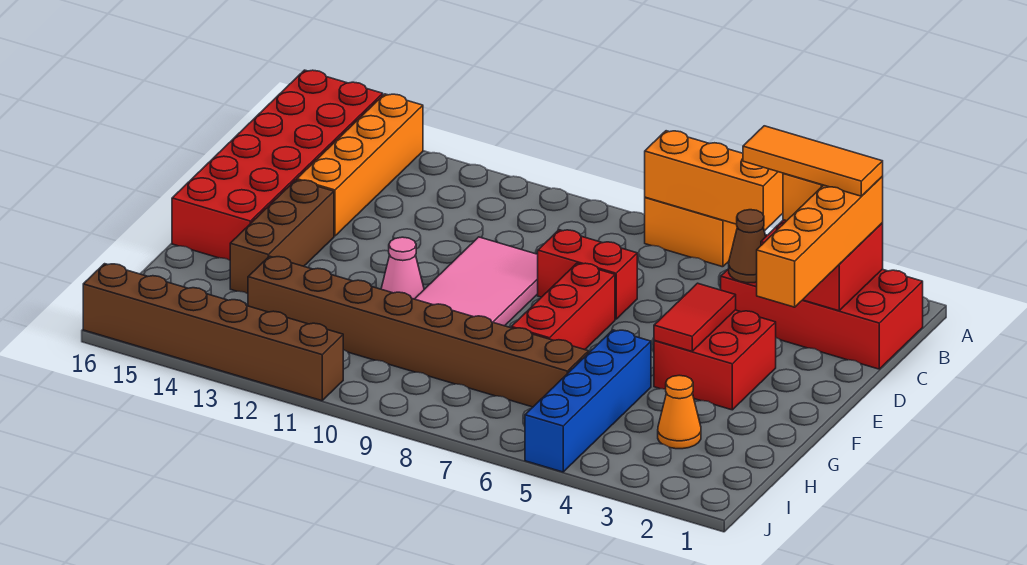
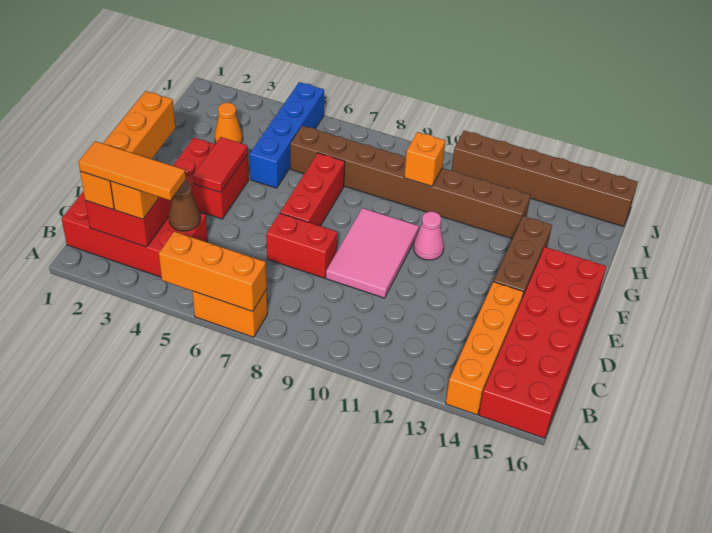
none -> orange brick H10 level 2

